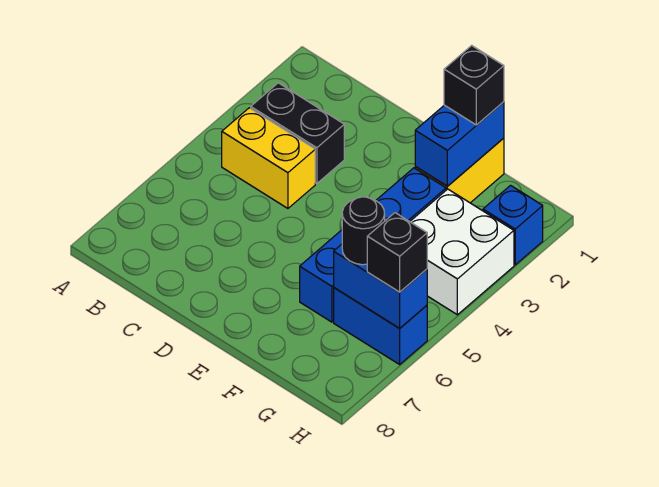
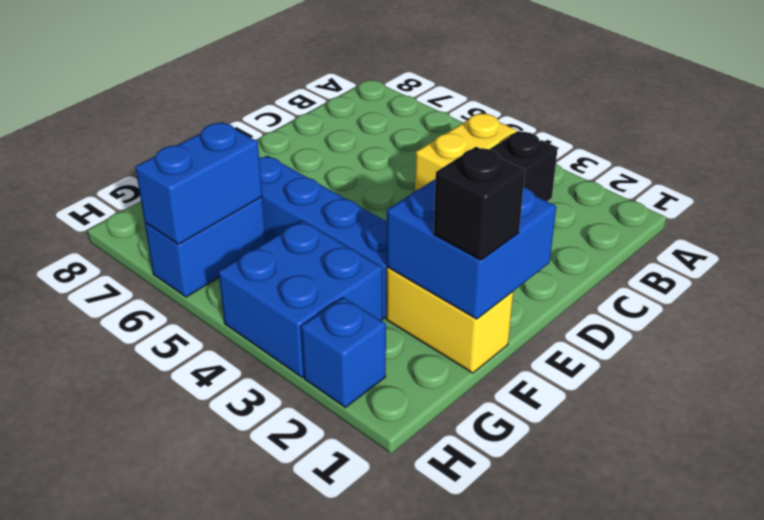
blue brick F1:F2 level 2 -> blue brick E1:F2 level 2
white brick G3:H4 level 1 -> blue brick G3:H4 level 1
black round brick G6 level 3 -> none
black brick H6 level 3 -> none

